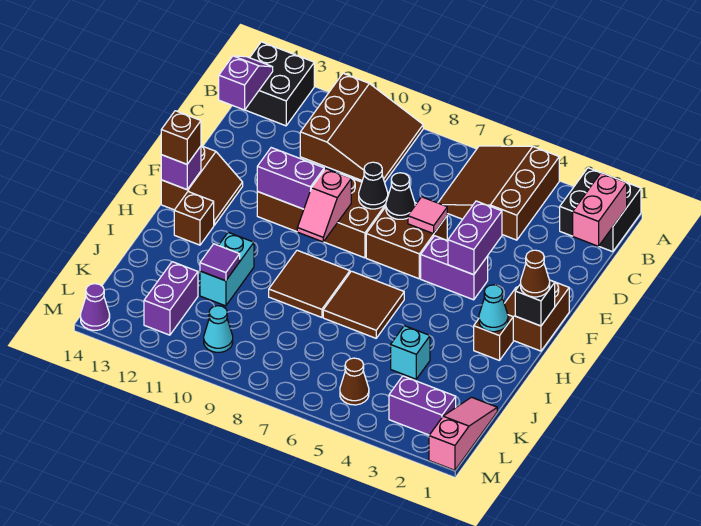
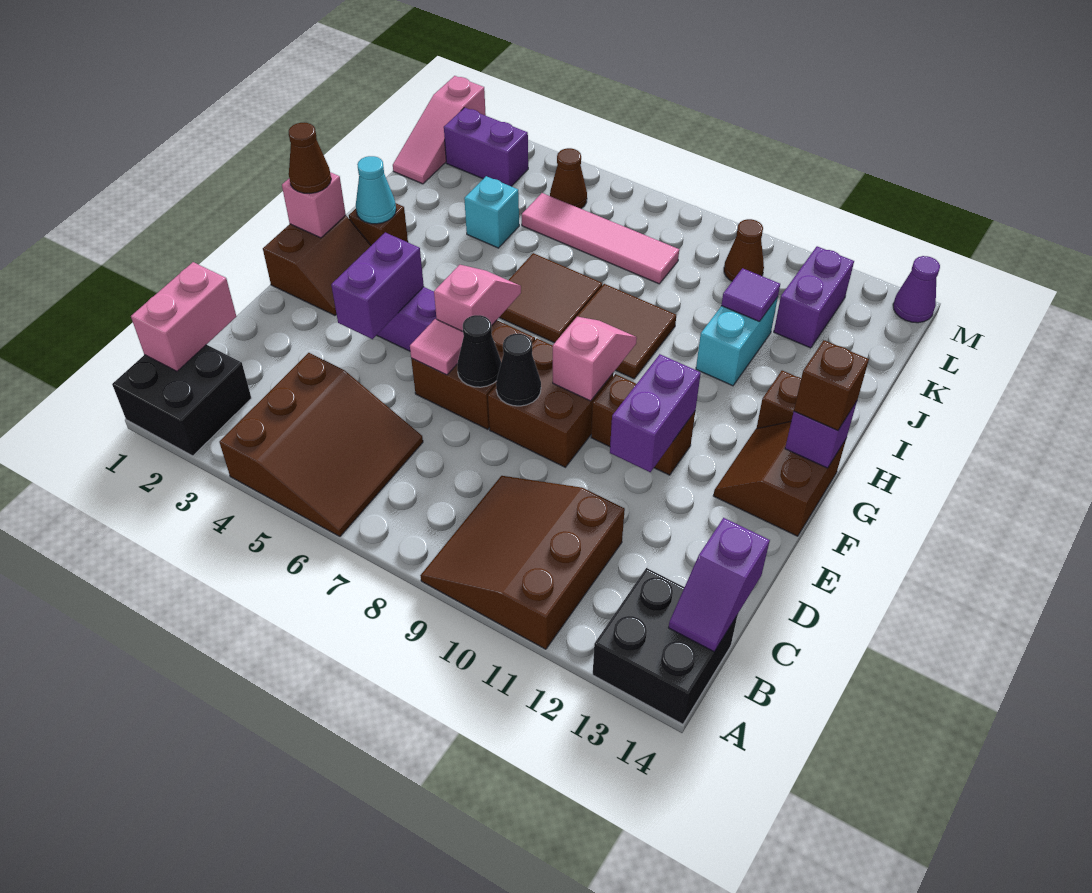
none -> pink slope F6:G6 level 2 top F
purple brick F10:F11 level 2 -> purple brick E11:F11 level 2
black brick G1 level 2 -> pink brick G1 level 2
none -> pink tile K5:K8 level 1
cyan cone L10 level 1 -> brown cone L10 level 1

